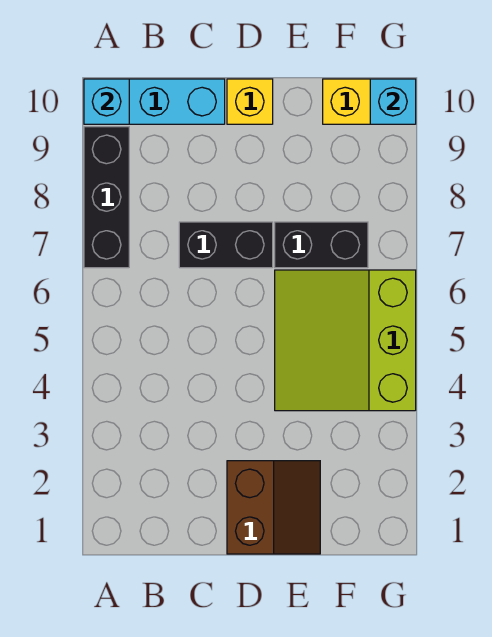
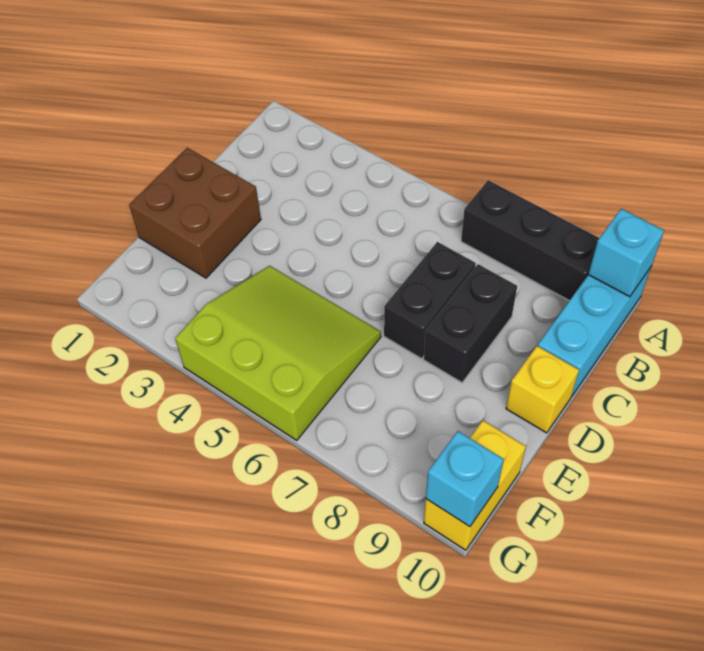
brown slope D1:E2 level 1 top D -> brown brick D1:E2 level 1
black brick E7:F7 level 1 -> black brick C8:D8 level 1

